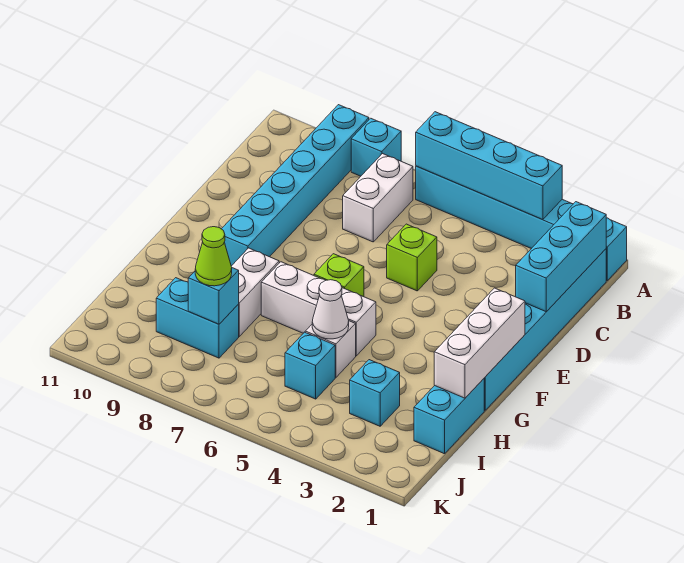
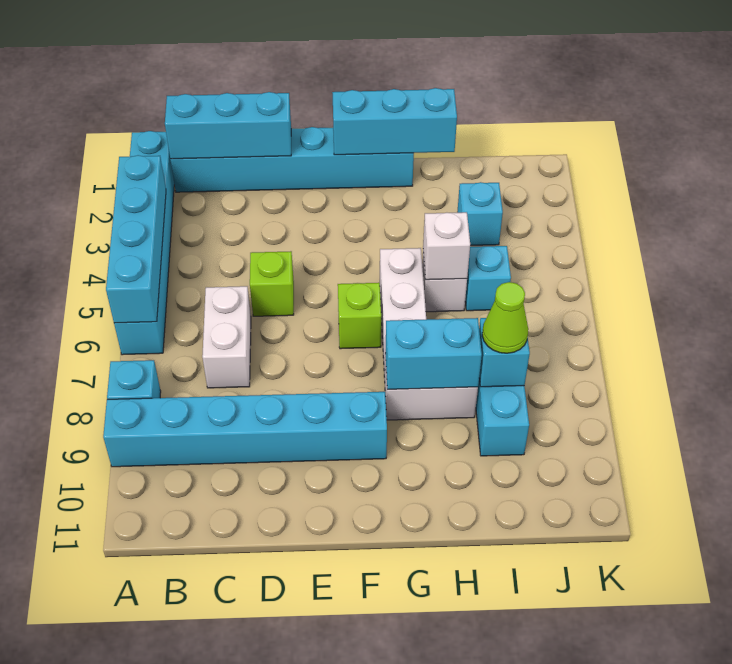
white brick B7:C7 level 1 -> white brick C6:C7 level 1
white brick F1:H1 level 2 -> cyan brick F1:H1 level 2
cyan brick H1:I1 level 1 -> cyan brick G8:H8 level 2
white cone H5 level 2 -> white brick H5 level 2

